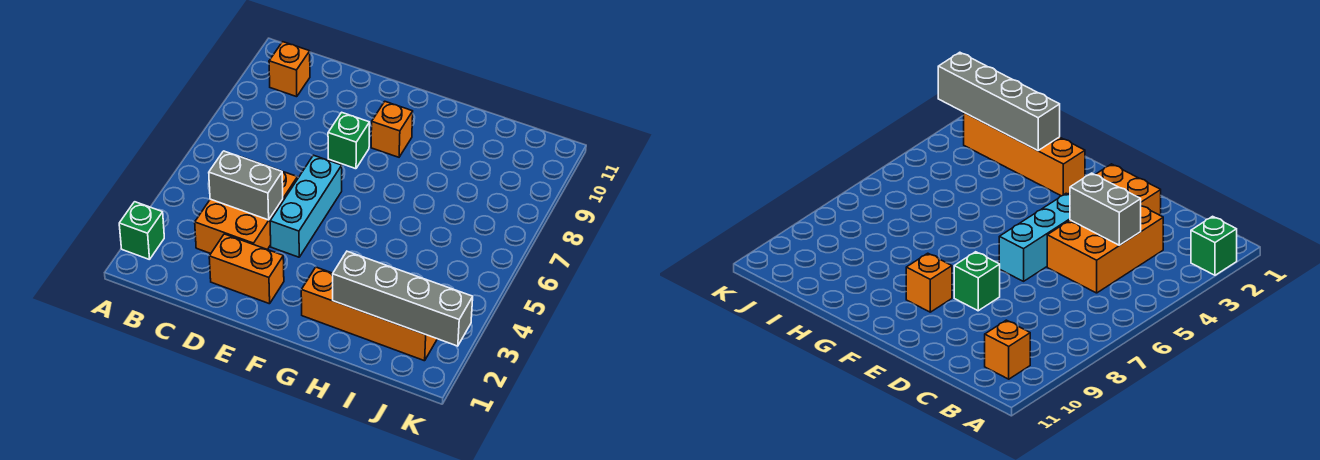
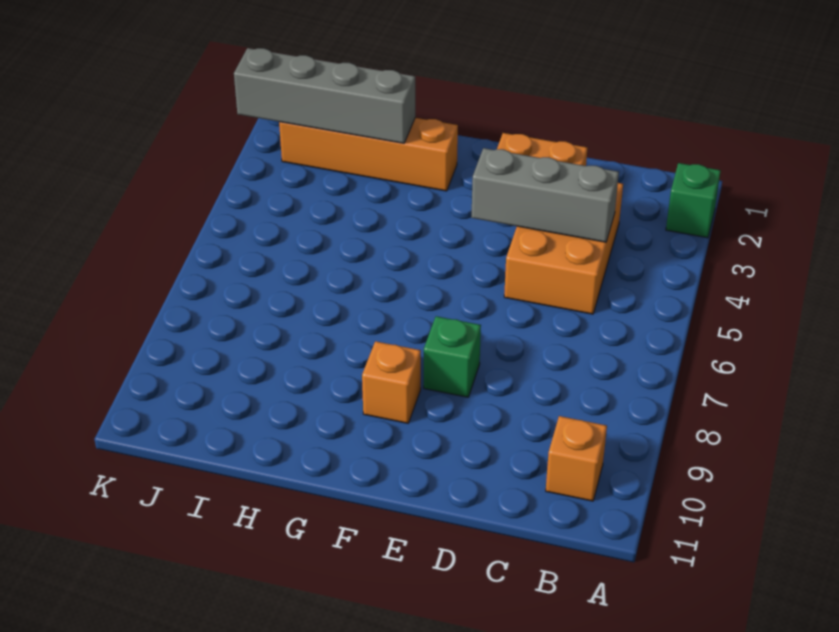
grey brick C4:D4 level 2 -> grey brick C4:E4 level 2
cyan brick E4:E6 level 1 -> none

